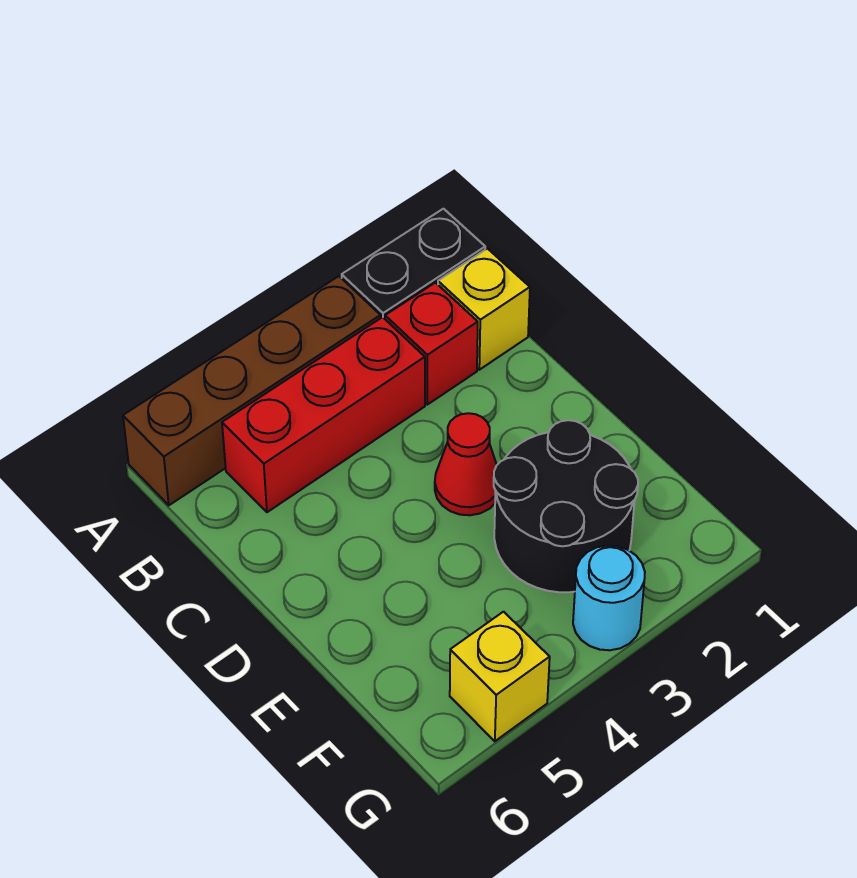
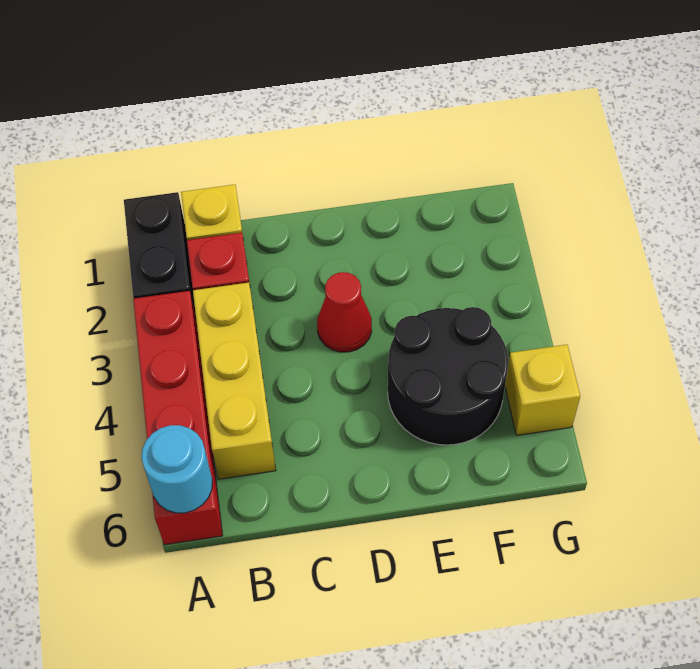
brown brick A3:A6 level 1 -> red brick A3:A6 level 1
red brick B3:B5 level 1 -> yellow brick B3:B5 level 1
black round brick E2:F3 level 1 -> black round brick E4:F5 level 1
cyan round brick G3 level 1 -> cyan round brick A6 level 2

